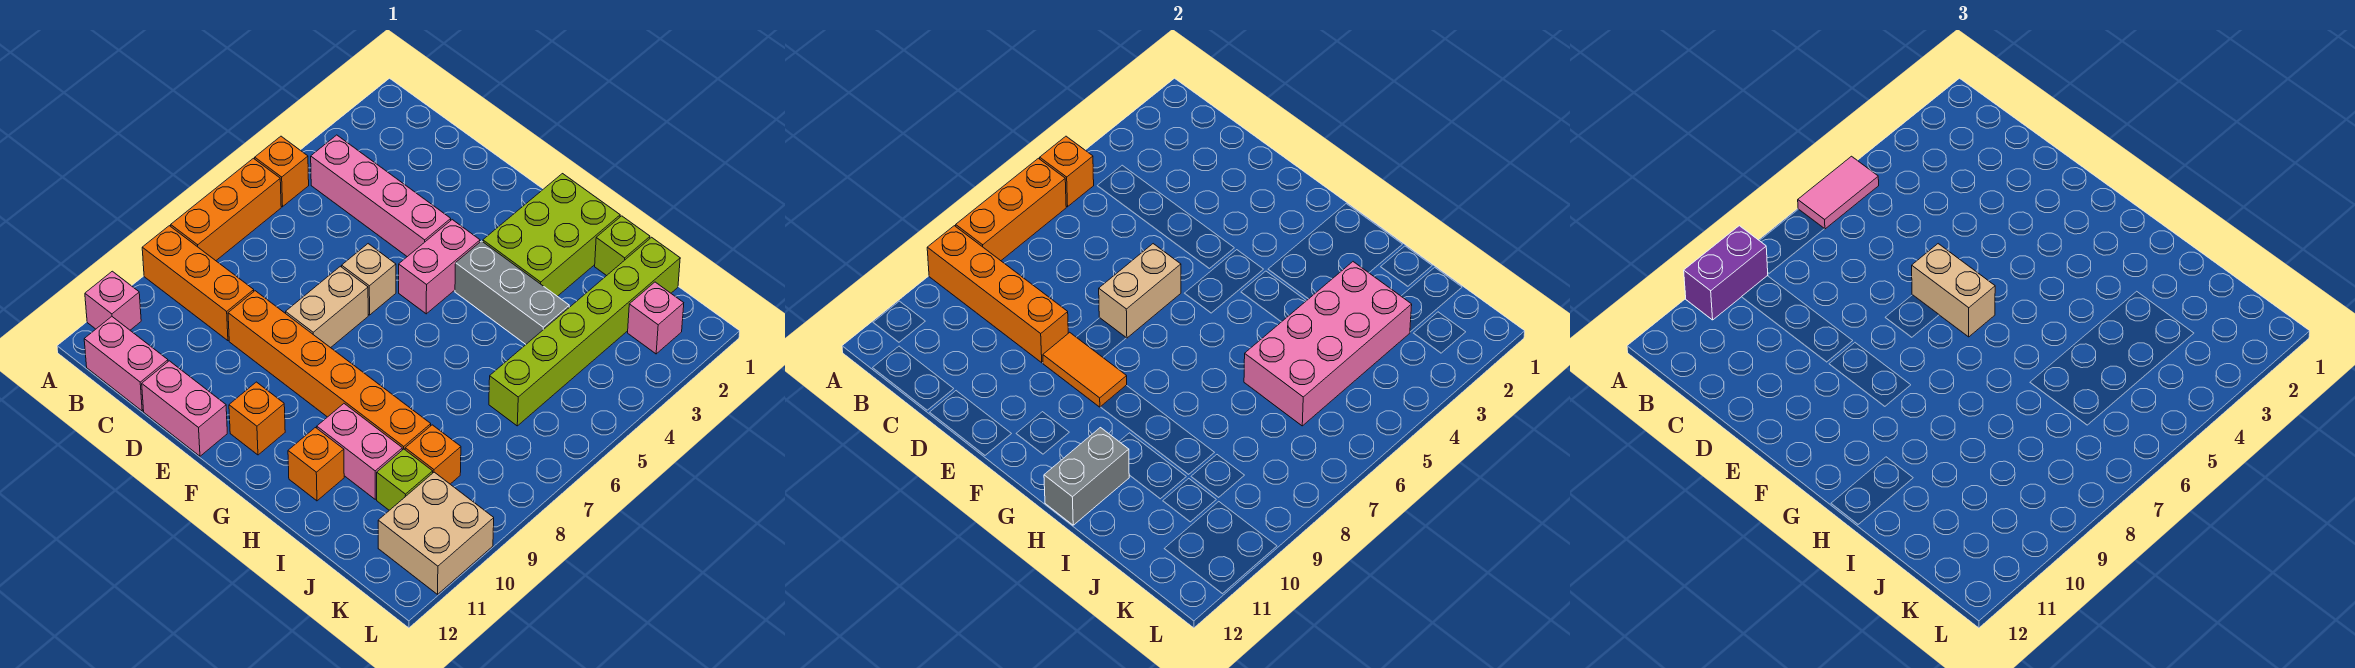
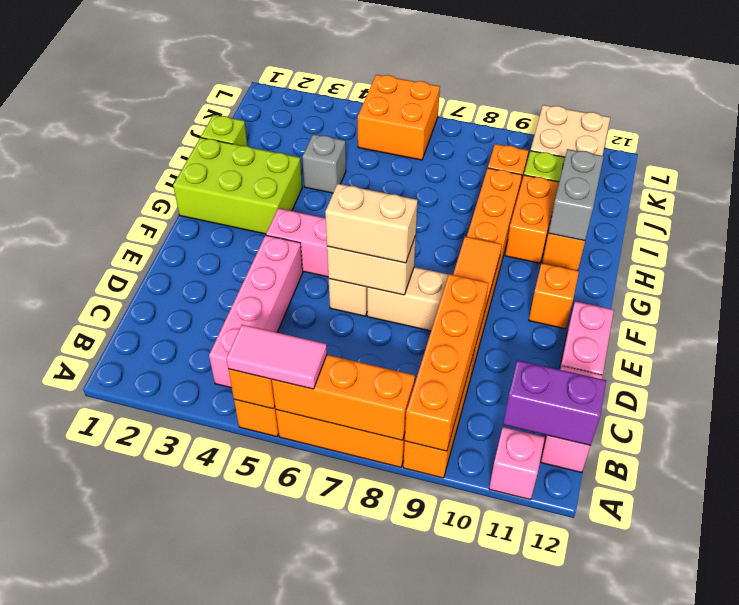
purple brick A9:A10 level 3 -> purple brick B11:B12 level 2
tan brick E6:F6 level 3 -> tan brick E6:E7 level 3
grey brick G4:I4 level 1 -> grey brick I4 level 1
pink brick H10:I10 level 1 -> orange brick H10:I10 level 1
grey brick H11:H12 level 2 -> grey brick H11:I11 level 2
pink brick I3:J6 level 2 -> none
lime brick J1:J6 level 1 -> none
pink brick K2 level 1 -> none
none -> orange brick K5:L6 level 1

